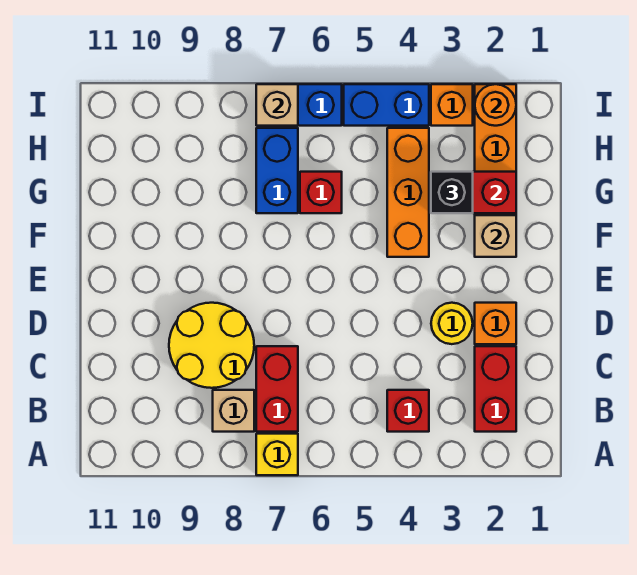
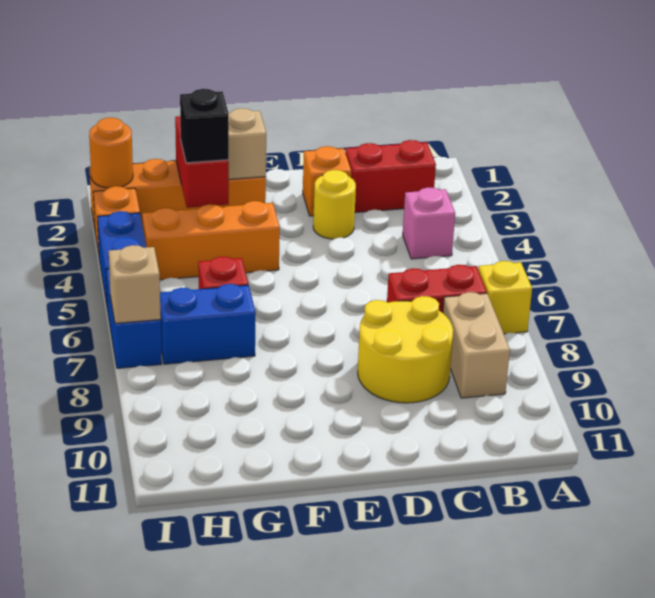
red brick B4 level 1 -> pink brick B4 level 1
tan brick B8 level 1 -> tan brick B8:B9 level 1

